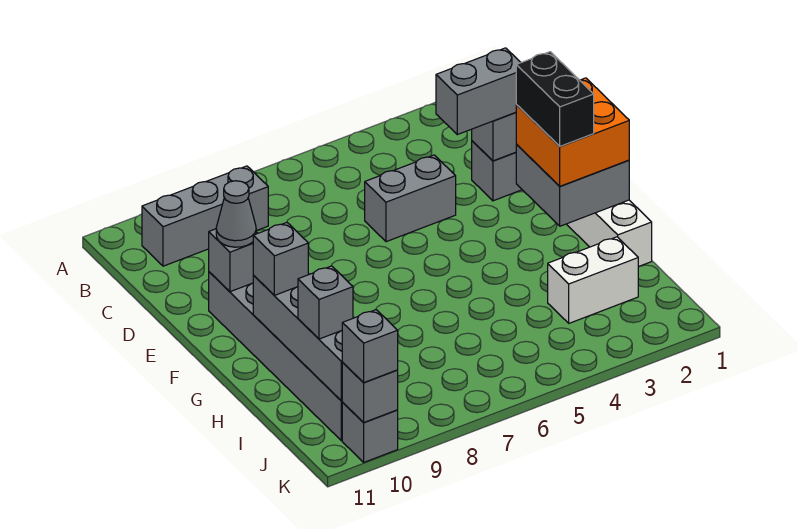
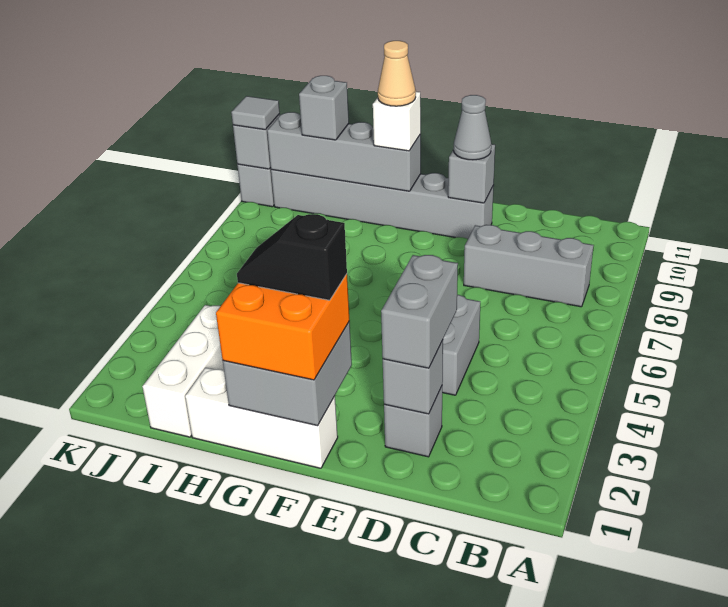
grey brick B8:B10 level 1 -> grey brick B8:D8 level 1
black brick F2:G2 level 4 -> black slope F2:G2 level 4 top F
grey brick G10 level 3 -> white brick G10 level 3
none -> tan cone G10 level 4
white brick I2:I3 level 1 -> white brick I1:I3 level 1
grey brick K10 level 3 -> grey tile K10 level 3

